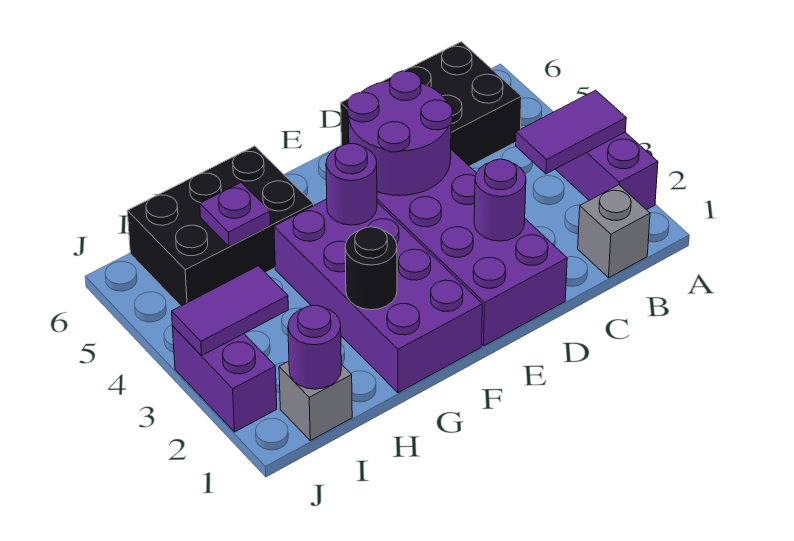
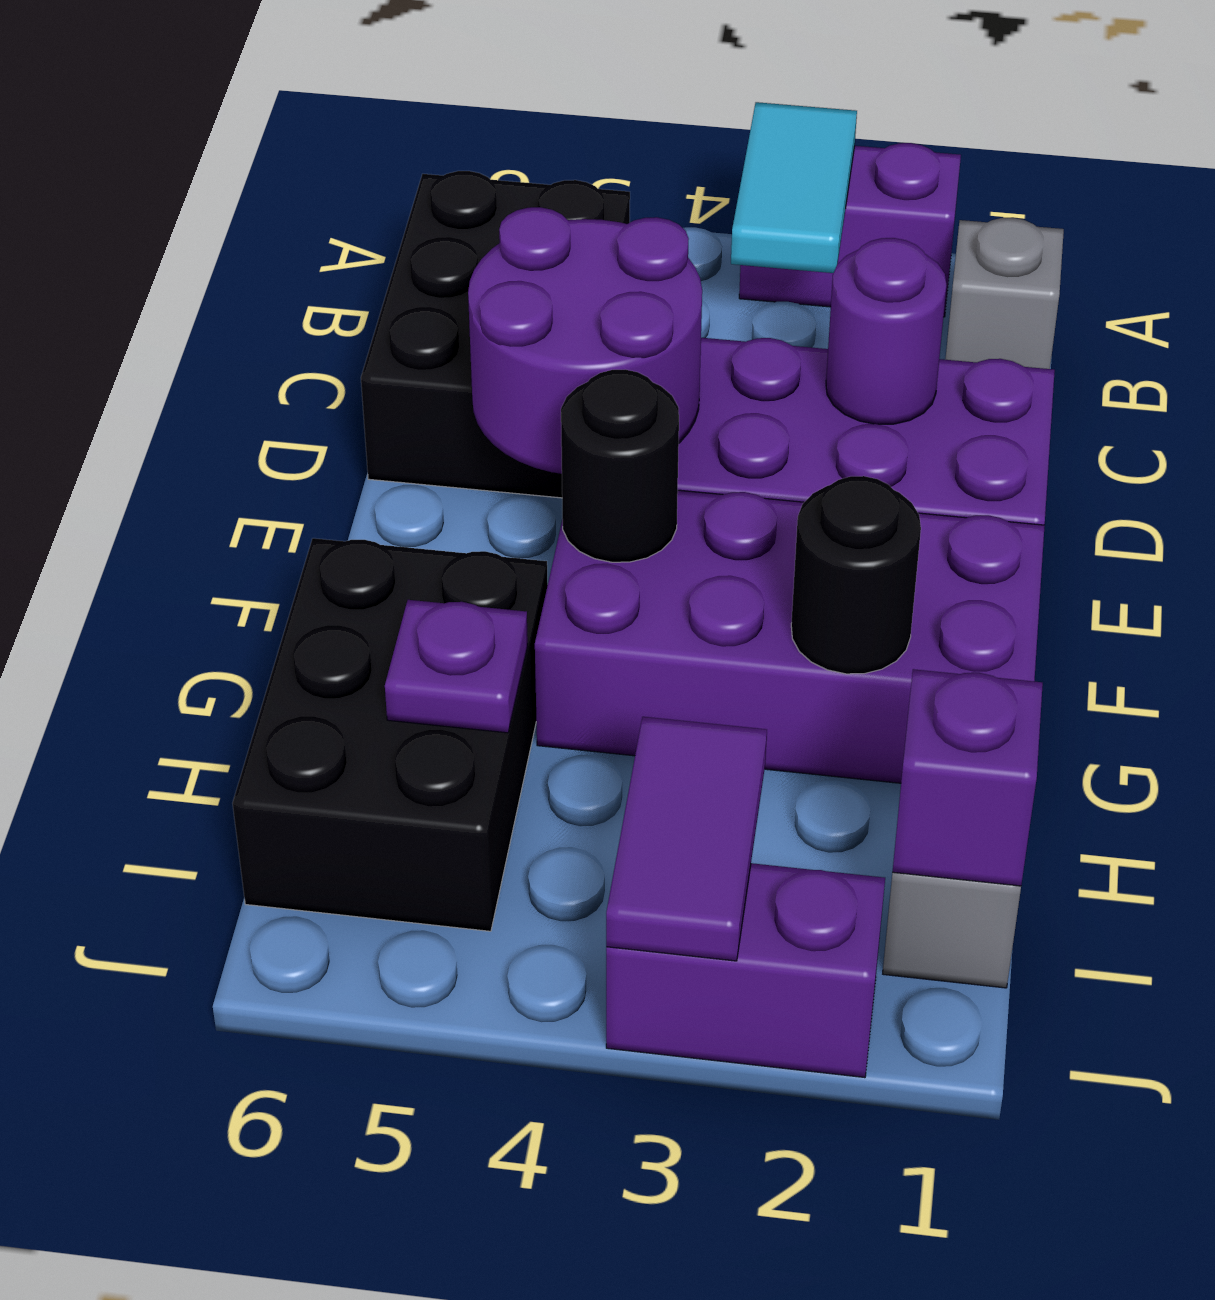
purple tile A3:B3 level 2 -> cyan tile A3:B3 level 2
purple round brick F4 level 2 -> black round brick F4 level 2
purple round brick I1 level 2 -> purple brick I1 level 2

